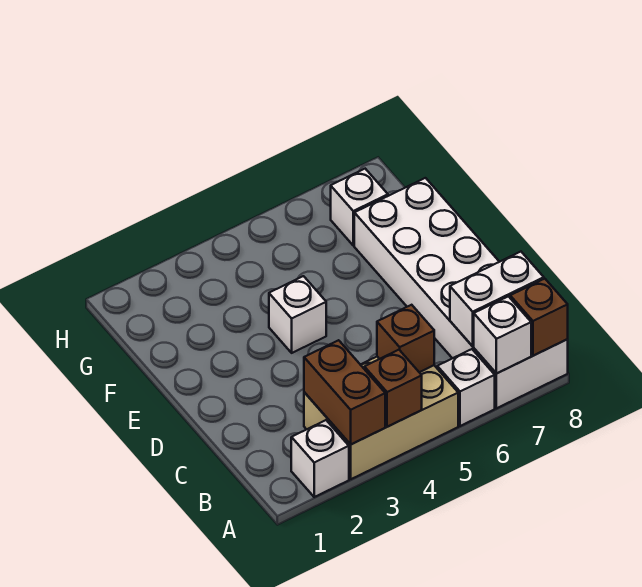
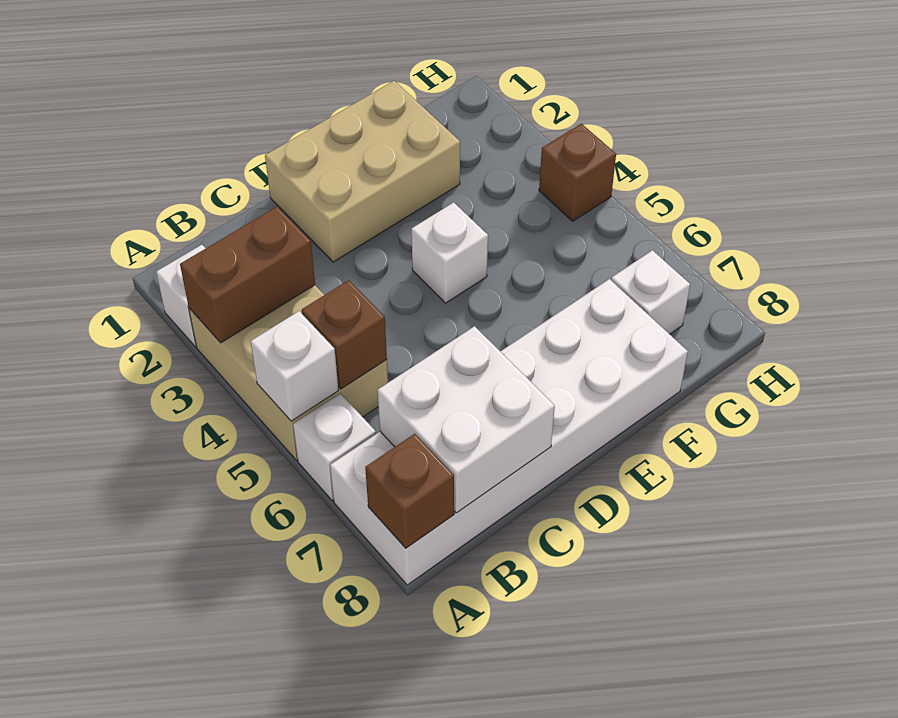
brown brick A4 level 2 -> brown brick H4 level 1
white brick A7 level 2 -> white brick A5 level 2
white brick B7:B8 level 2 -> white brick B7:C8 level 2
none -> tan brick D1:F2 level 1

